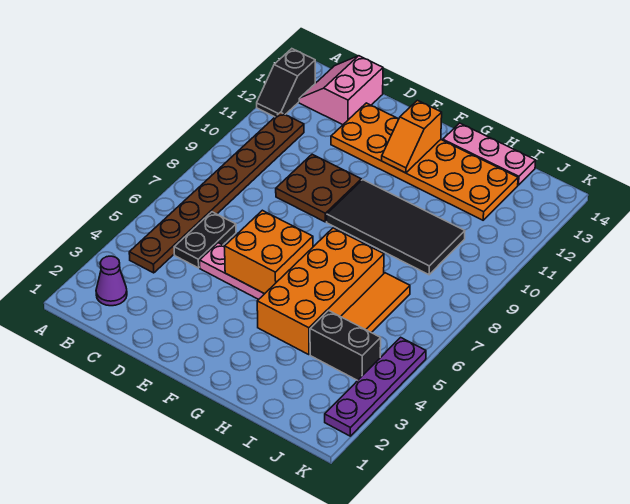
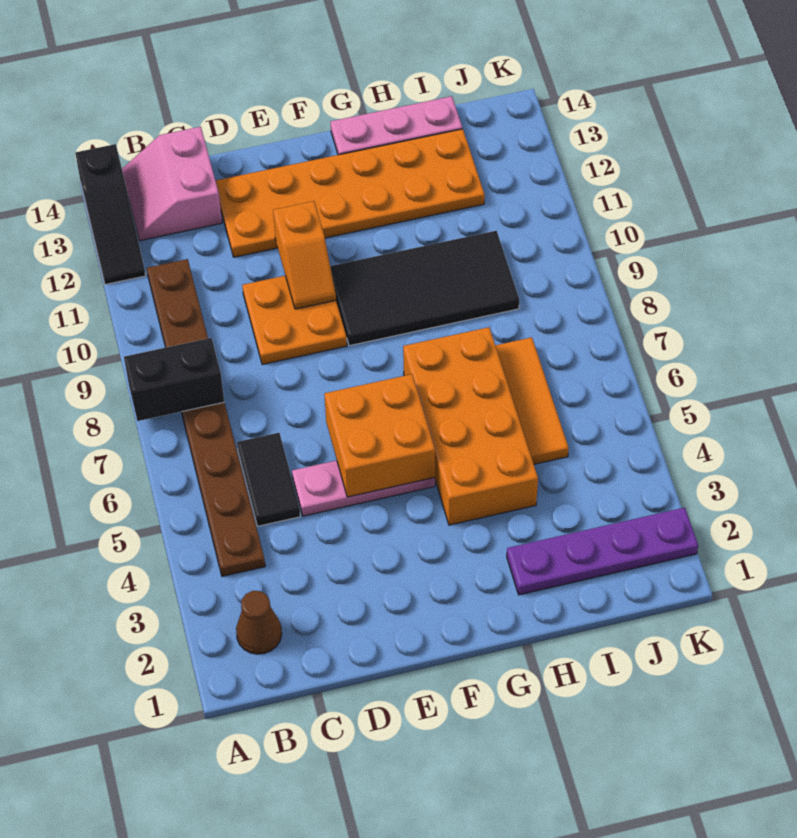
black slope A12:A13 level 1 top 13 -> black slope A12:A14 level 1 top 14
purple cone B2 level 1 -> brown cone B2 level 1
black plate C5:C6 level 1 -> black tile C5:C6 level 1
brown plate D9:E10 level 1 -> orange plate D9:E10 level 1
orange slope F12:F13 level 2 top 13 -> orange slope E10:E11 level 2 top 11
black brick I4:J4 level 1 -> black brick A8:B8 level 2
purple plate K2:K5 level 1 -> purple plate H2:K2 level 1

